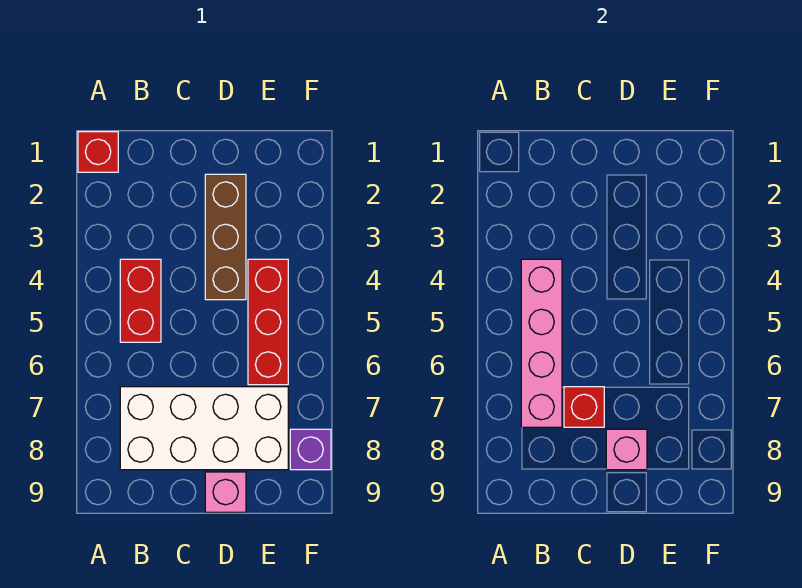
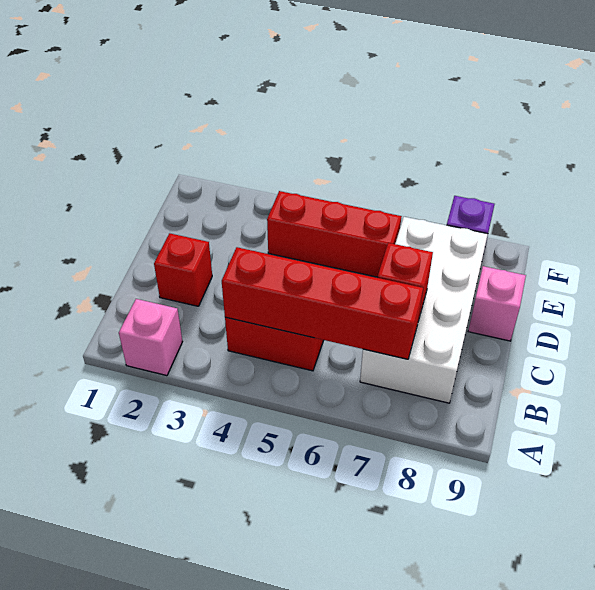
red brick A1 level 1 -> red brick C2 level 1
pink brick B4:B7 level 2 -> red brick B4:B7 level 2
brown brick D2:D4 level 1 -> none
pink brick D8 level 2 -> pink brick A2 level 1

